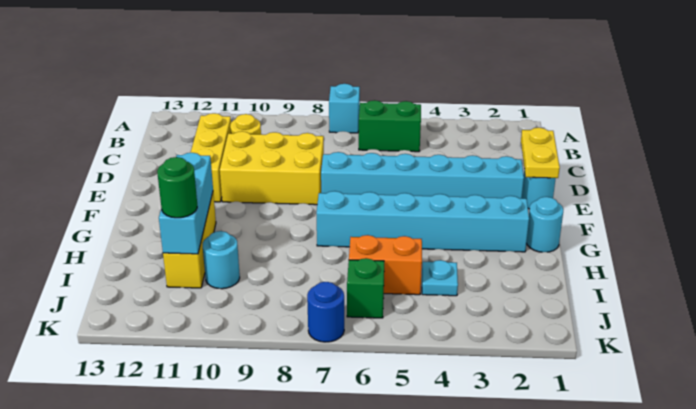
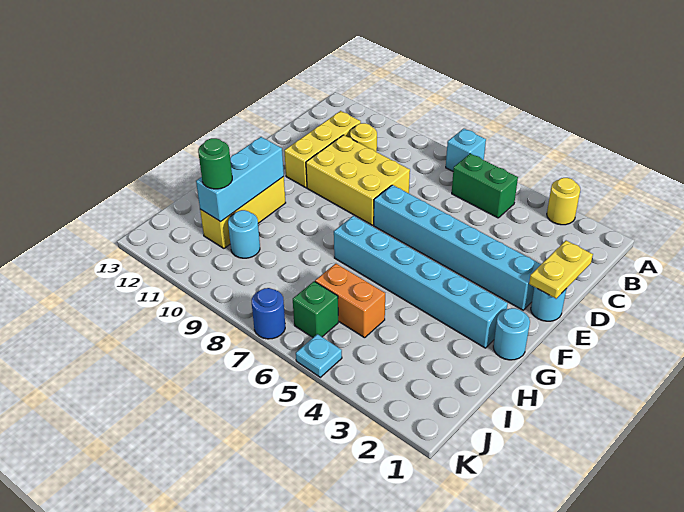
none -> yellow round brick A3 level 1
cyan plate I4 level 1 -> cyan plate K5 level 1

